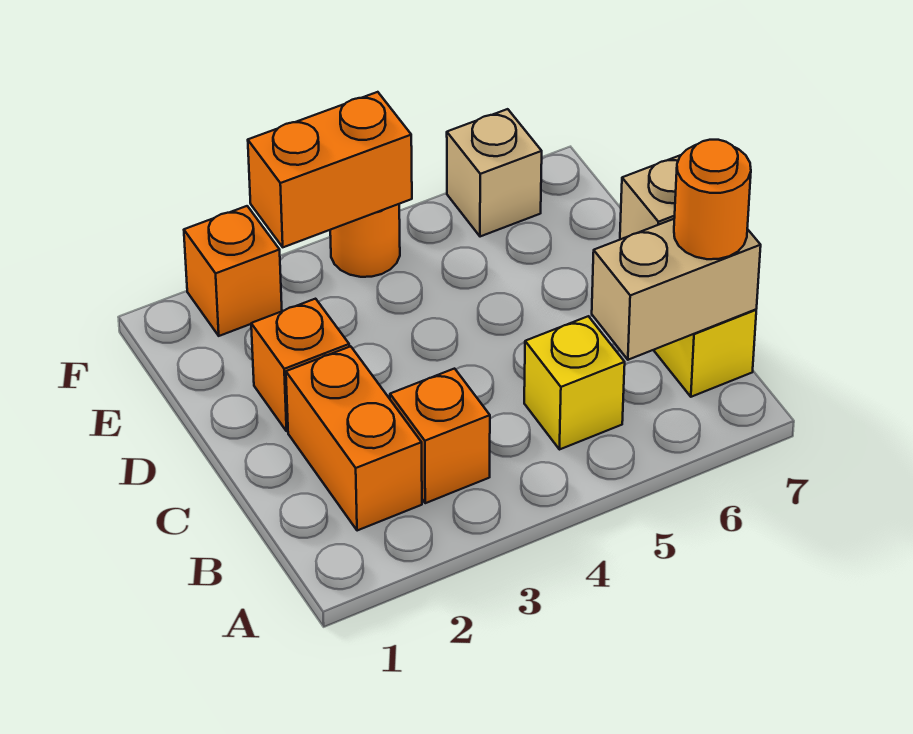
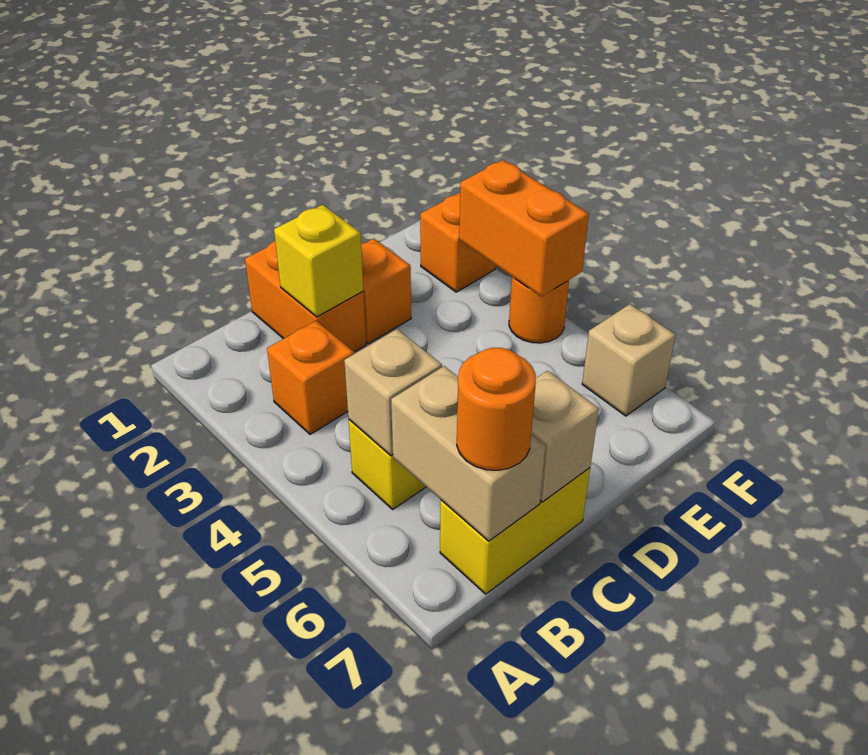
orange brick B2:C2 level 1 -> orange brick C1:C2 level 1
none -> tan brick B5 level 2
none -> yellow brick C2 level 2

